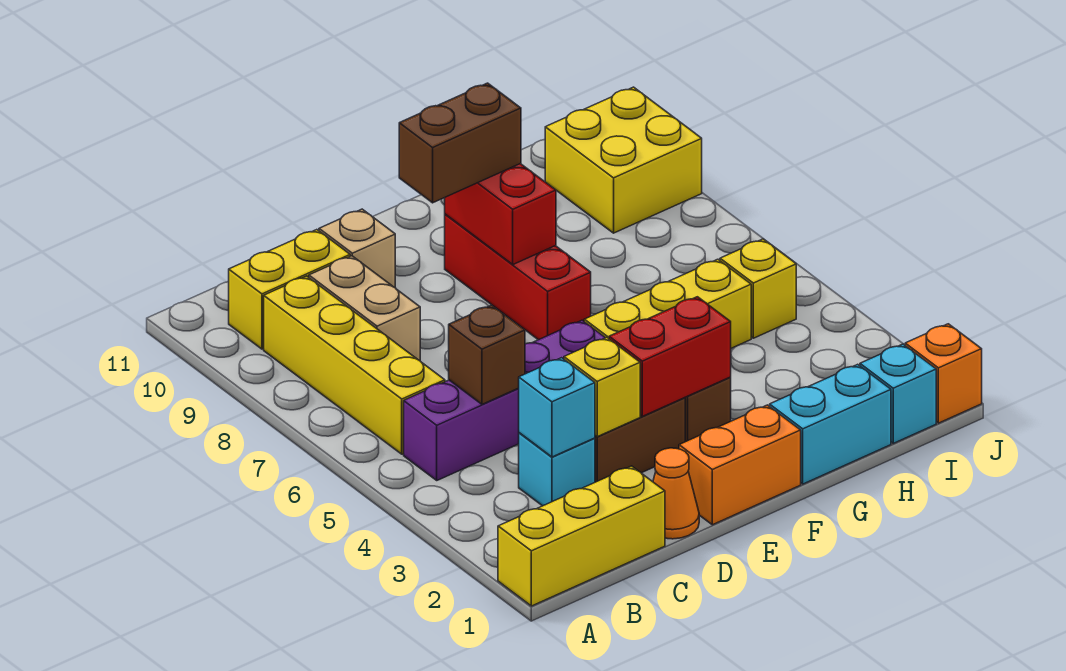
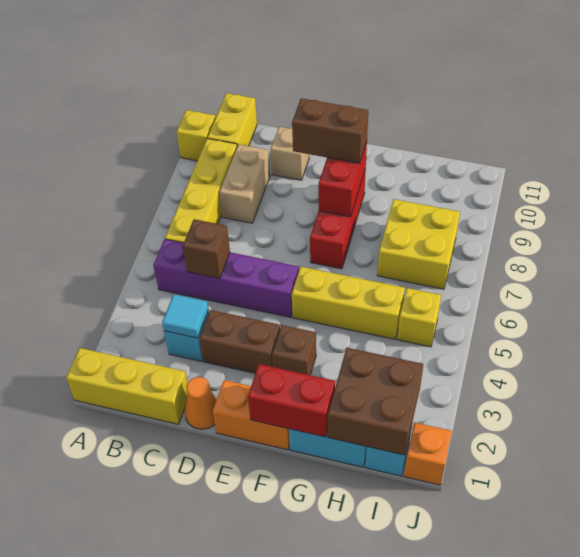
yellow brick B10:C10 level 1 -> yellow brick B10:B11 level 1
cyan brick C3 level 2 -> cyan tile C3 level 2
yellow brick D3 level 2 -> yellow brick A10 level 1
red brick E3:F3 level 2 -> red brick F1:G1 level 2
none -> brown brick H1:I2 level 2
yellow brick I9:J10 level 1 -> yellow brick H7:I8 level 1

